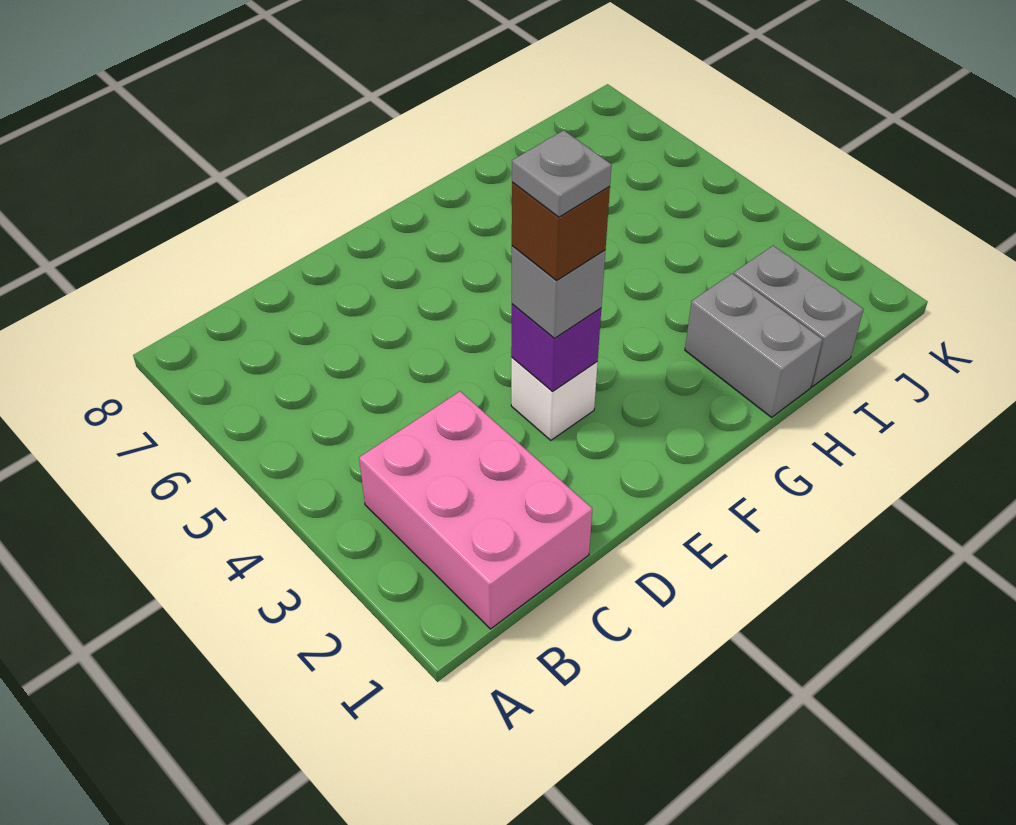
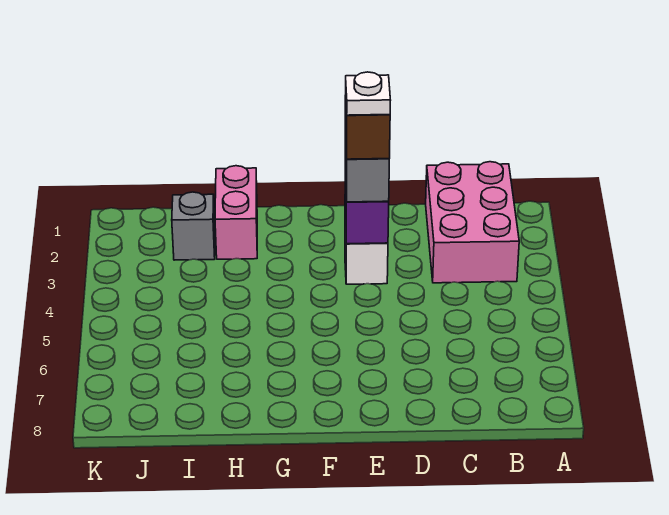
grey plate E3 level 5 -> white plate E3 level 5
grey brick H1:H2 level 1 -> pink brick H1:H2 level 1
grey brick I1:I2 level 1 -> grey brick I2 level 1

